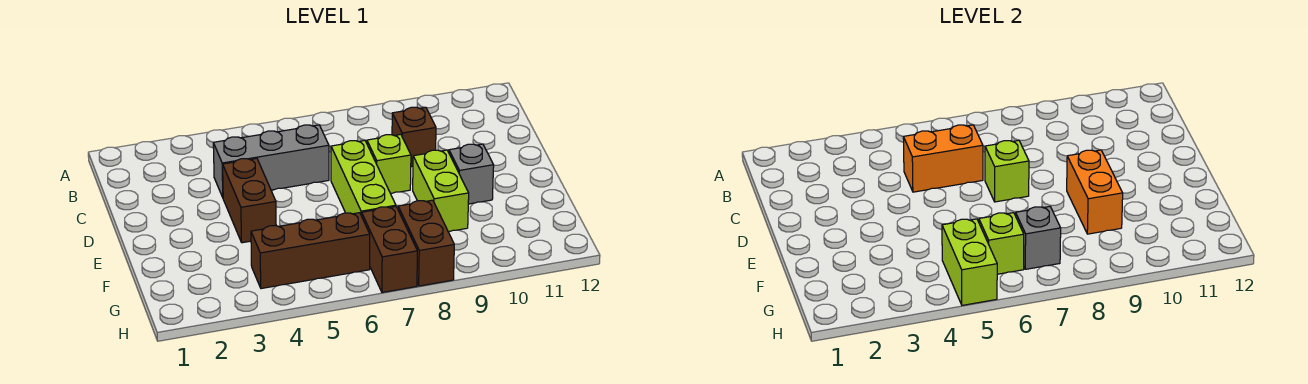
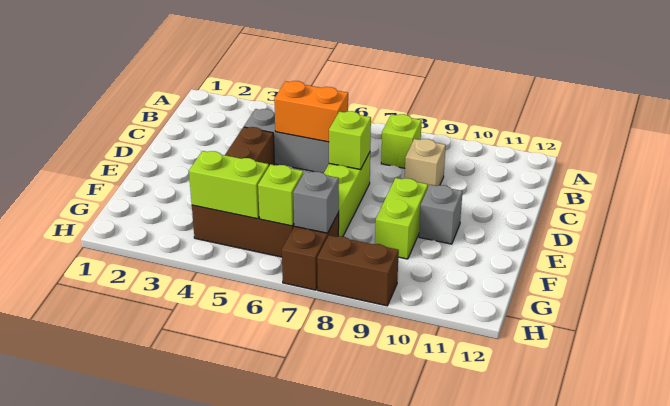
brown brick C9 level 1 -> tan brick C9 level 1
lime brick D8 level 1 -> lime brick B8 level 1
orange brick E9:F9 level 2 -> none
lime brick G5:H5 level 2 -> lime brick G4:G5 level 2
brown brick G8:H8 level 1 -> brown brick H8:H9 level 1

